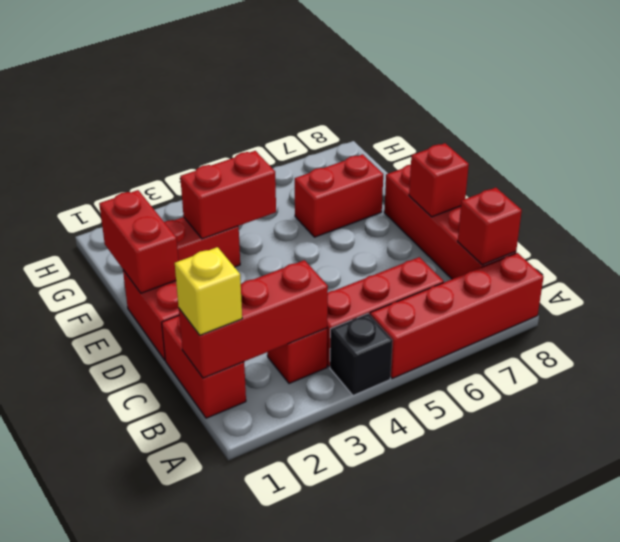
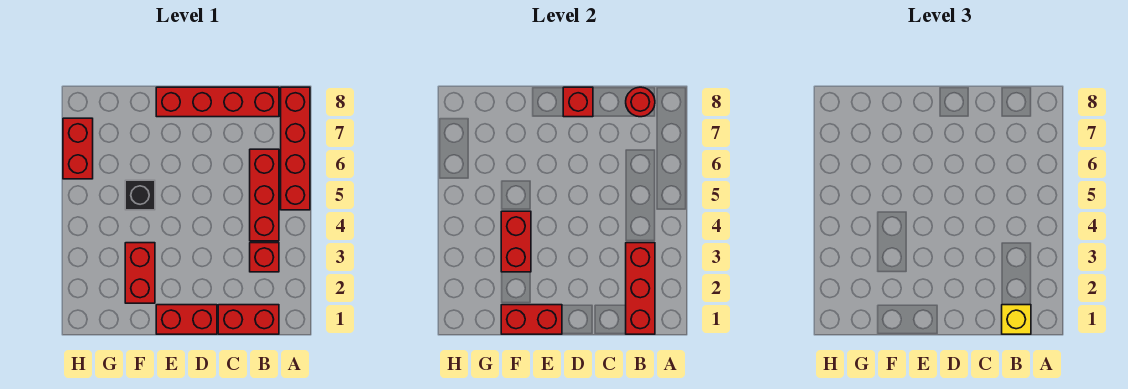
black brick A4 level 1 -> black brick F5 level 1
red brick B8 level 2 -> red round brick B8 level 2
red brick F6:F7 level 1 -> red brick H6:H7 level 1

